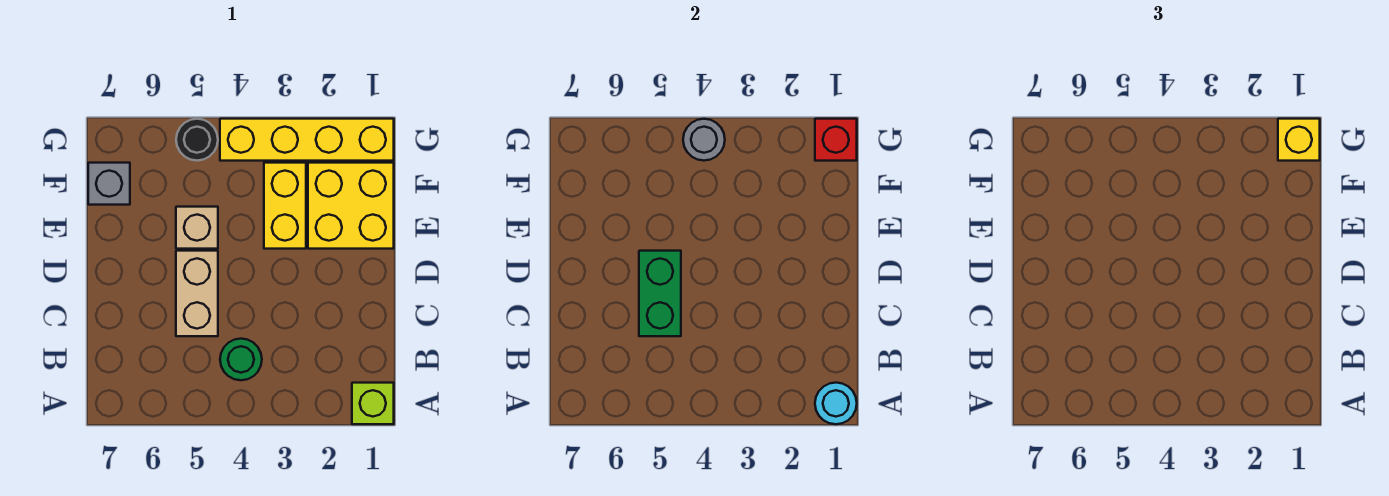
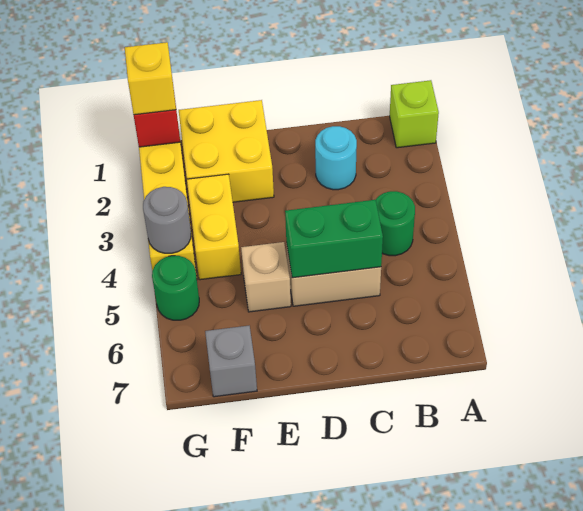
cyan round brick A1 level 2 -> cyan round brick C2 level 1
yellow brick E3:F3 level 1 -> yellow brick F3:F4 level 1
black round brick G5 level 1 -> green round brick G5 level 1

